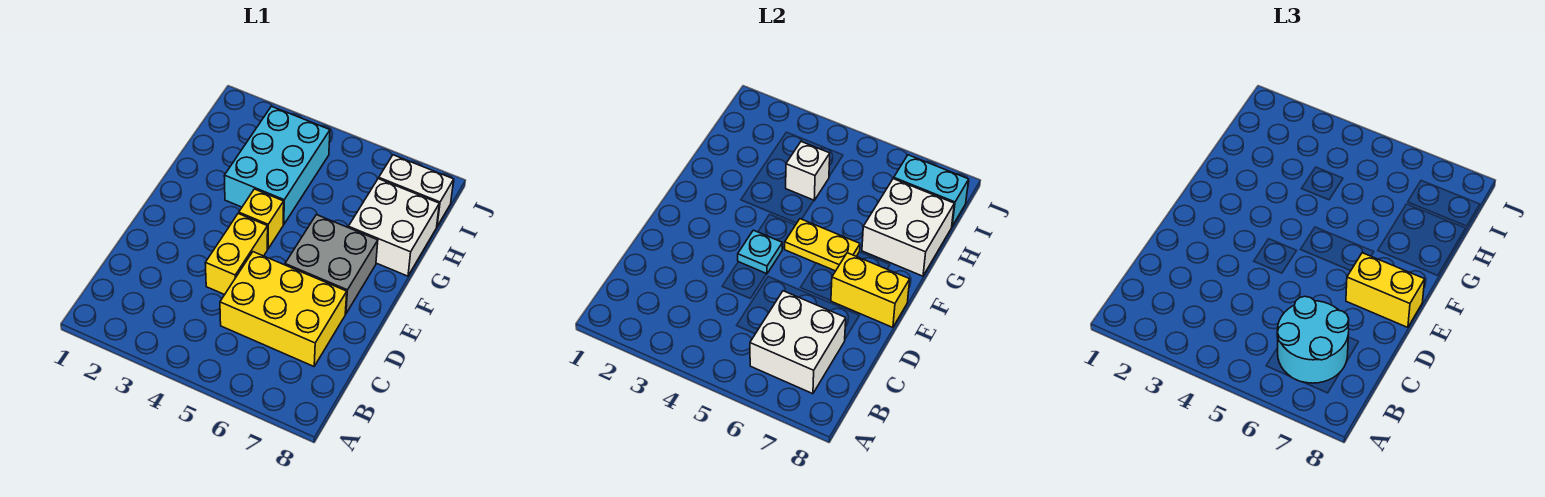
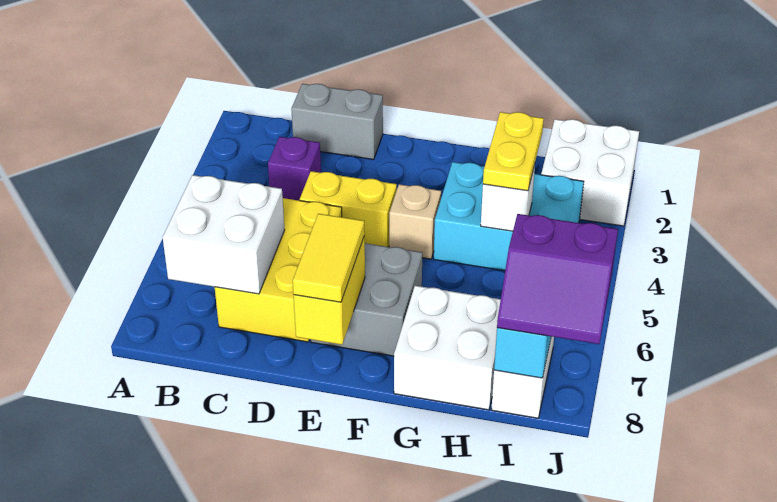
cyan round brick B6:C7 level 3 -> none
none -> grey brick C1:D1 level 1
none -> purple brick C3 level 1
cyan plate E4 level 2 -> none
yellow brick E7:E8 level 3 -> yellow tile E7:E8 level 3
yellow brick F4 level 1 -> tan brick F4 level 1
yellow plate F5:F6 level 2 -> yellow plate H3:H4 level 3
white brick G7:H8 level 2 -> white brick I1:J2 level 1
none -> purple slope I7:J8 level 3 top 7

